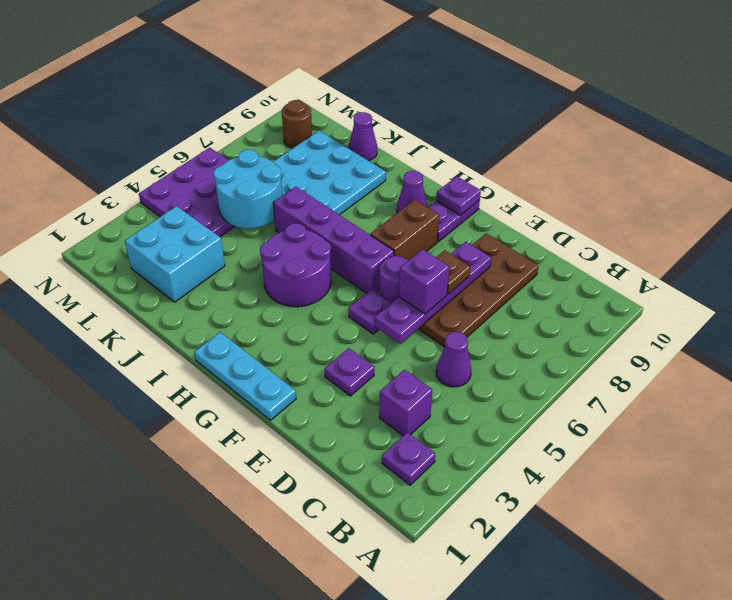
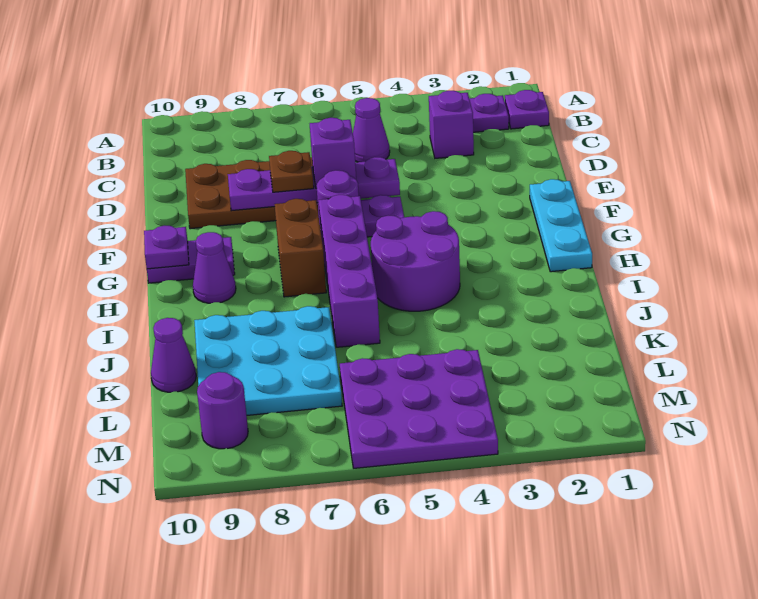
purple plate E3 level 1 -> purple plate B1 level 1
brown brick G7:G8 level 1 -> brown brick G7:H7 level 1
cyan brick K2:L3 level 1 -> none
cyan round brick K5:L6 level 2 -> none
brown round brick M9 level 1 -> purple round brick M9 level 1

